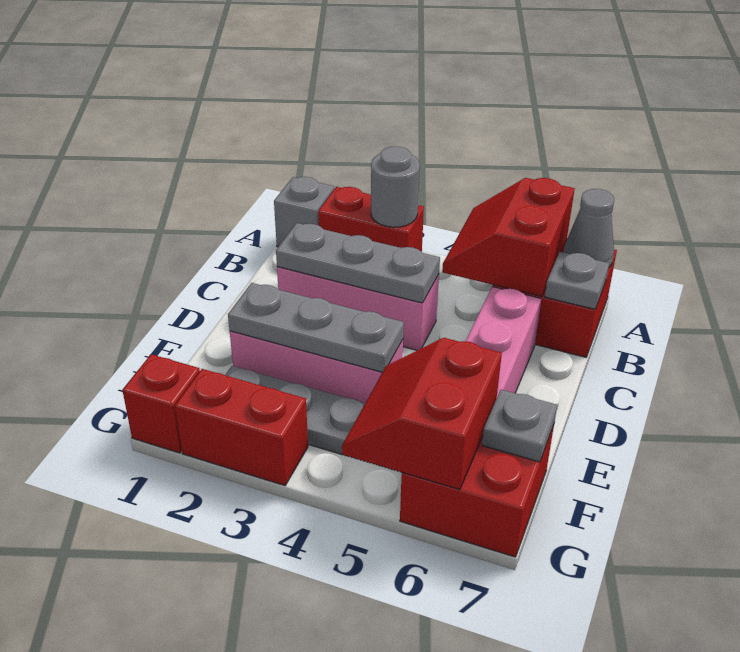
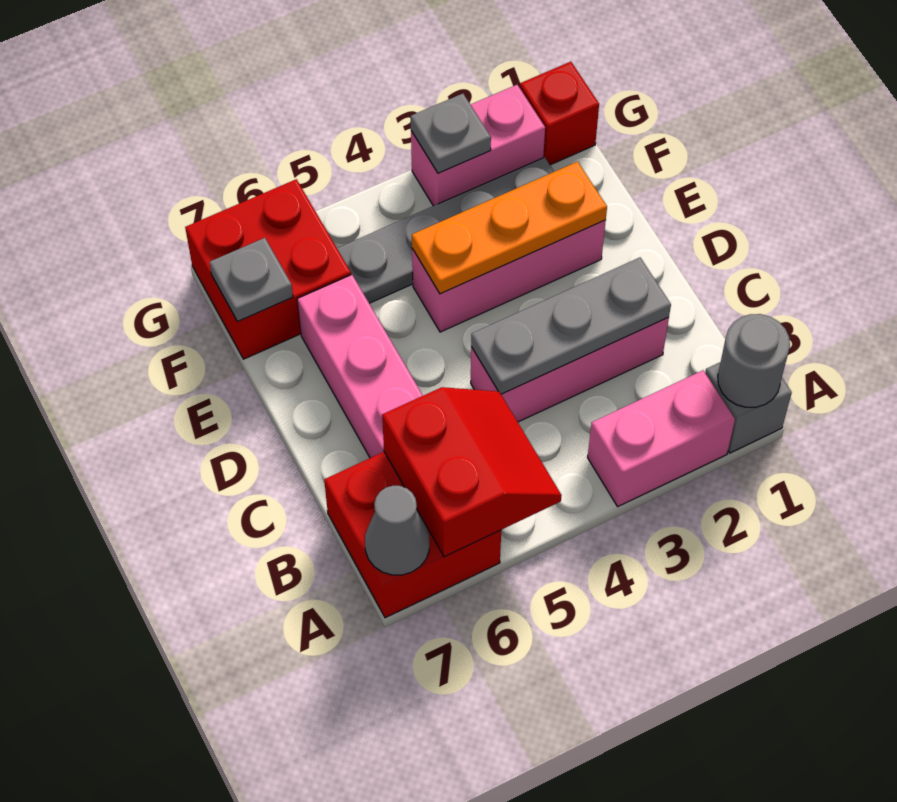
red brick A2:A3 level 1 -> pink brick A2:A3 level 1
grey round brick A3 level 2 -> grey round brick A1 level 2
grey plate B7 level 2 -> grey plate G3 level 2
grey plate E2:E4 level 2 -> orange plate E2:E4 level 2
red slope F5:G6 level 2 top 6 -> none
red brick G2:G3 level 1 -> pink brick G2:G3 level 1

